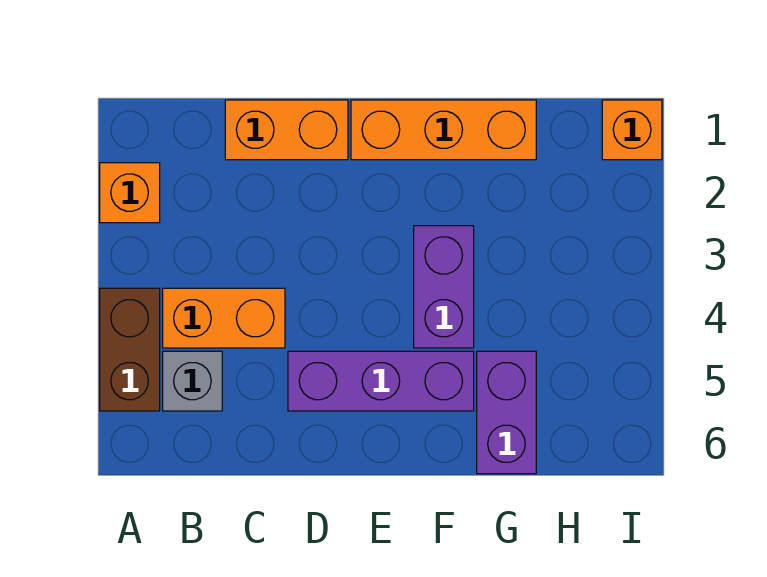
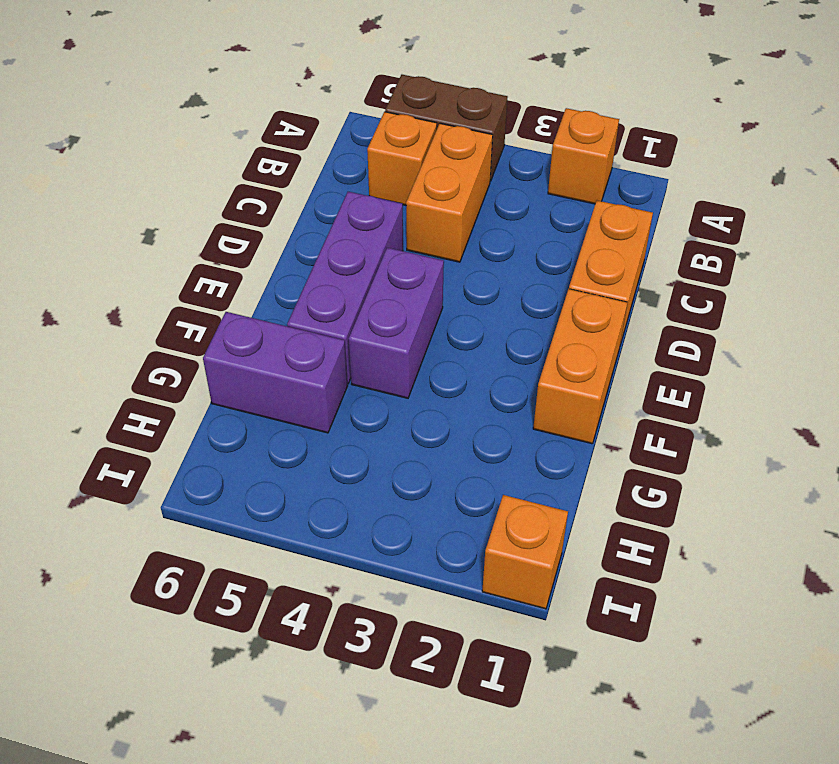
grey brick B5 level 1 -> orange brick B5 level 1
orange brick E1:G1 level 1 -> orange brick E1:F1 level 1
purple brick F3:F4 level 1 -> purple brick E4:F4 level 1

